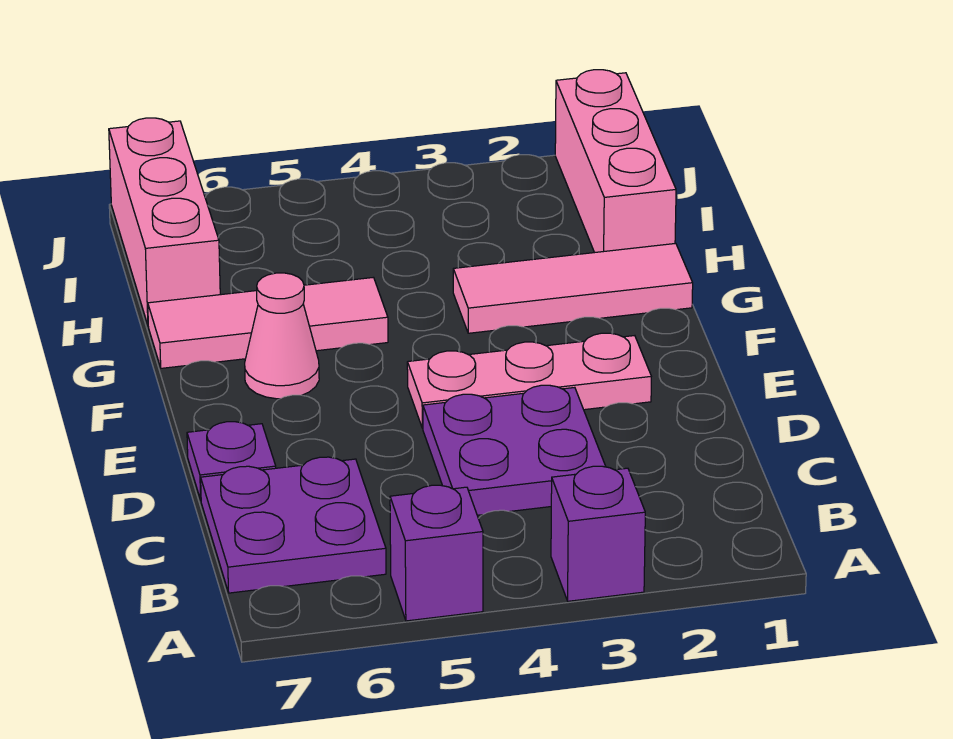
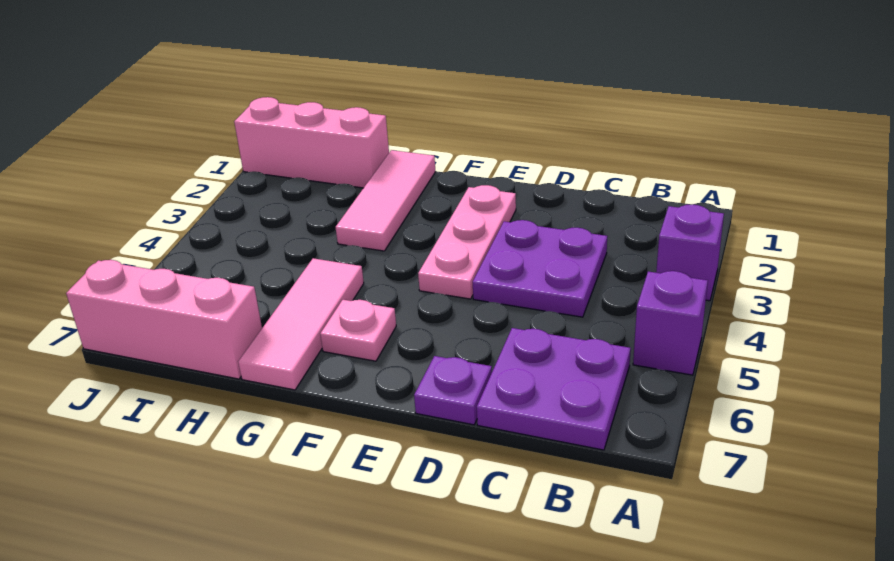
pink cone F6 level 1 -> pink plate F6 level 1

